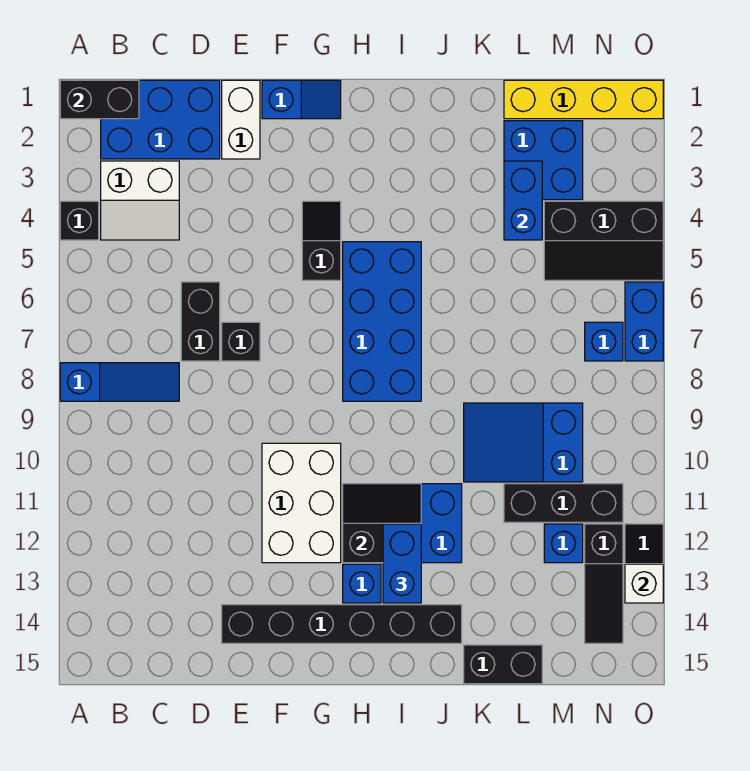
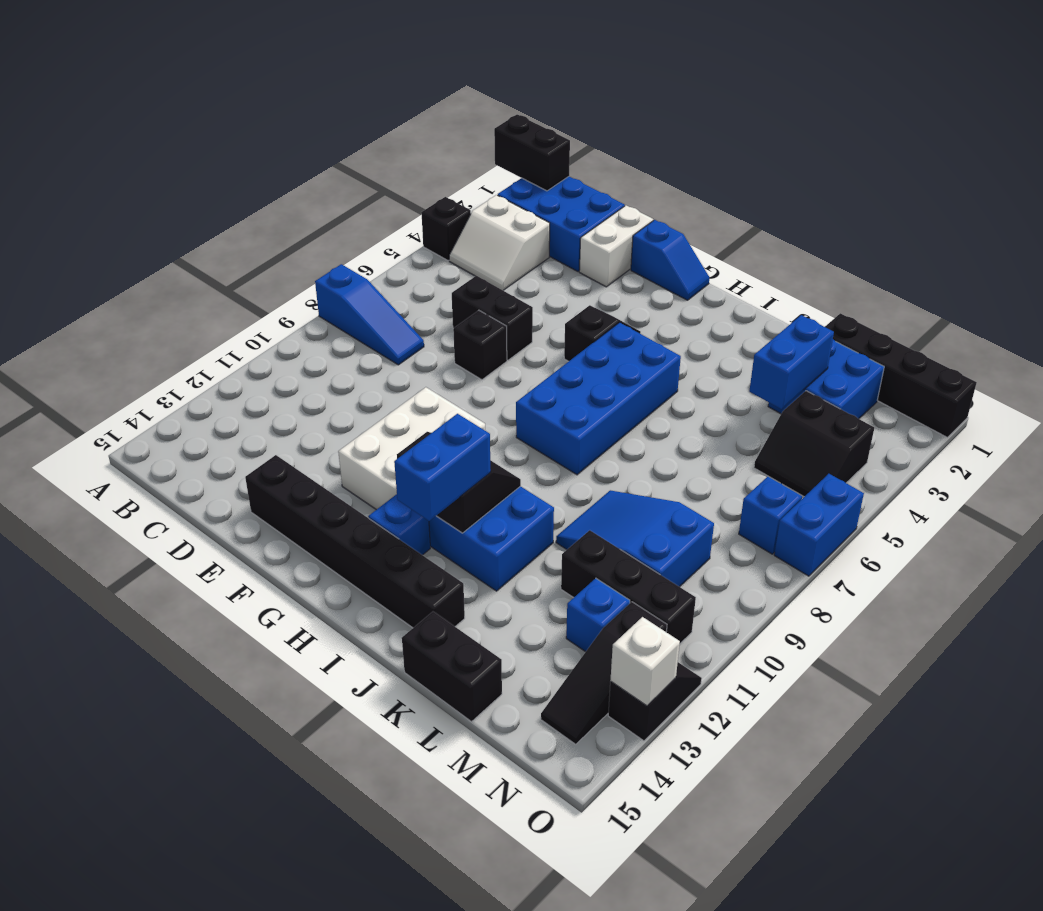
black brick D6:D7 level 1 -> black brick D6:E6 level 1
yellow brick L1:O1 level 1 -> black brick L1:O1 level 1
black slope M4:O5 level 1 top 4 -> black slope M4:N5 level 1 top 4

